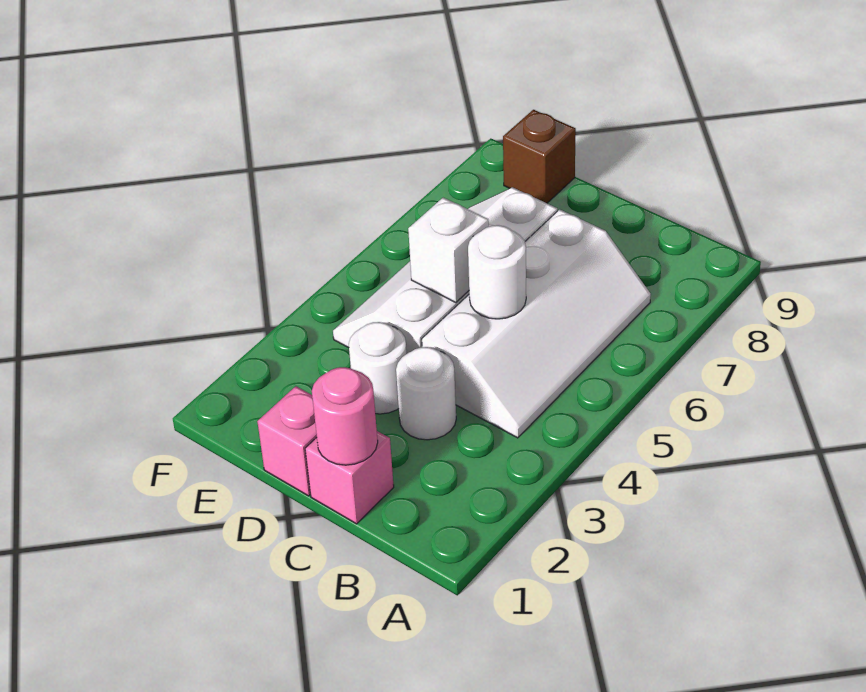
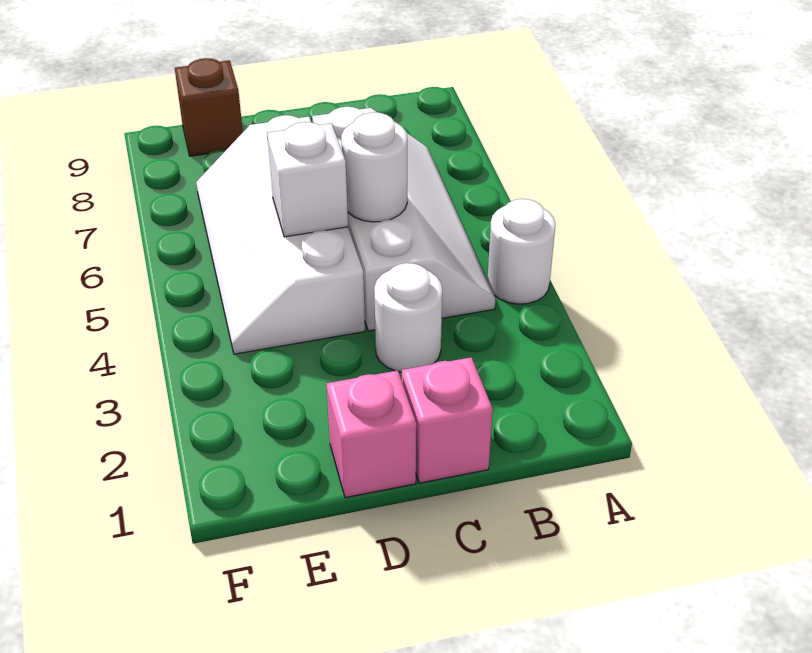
pink round brick C1 level 2 -> none
white round brick D3 level 1 -> white round brick A4 level 1

